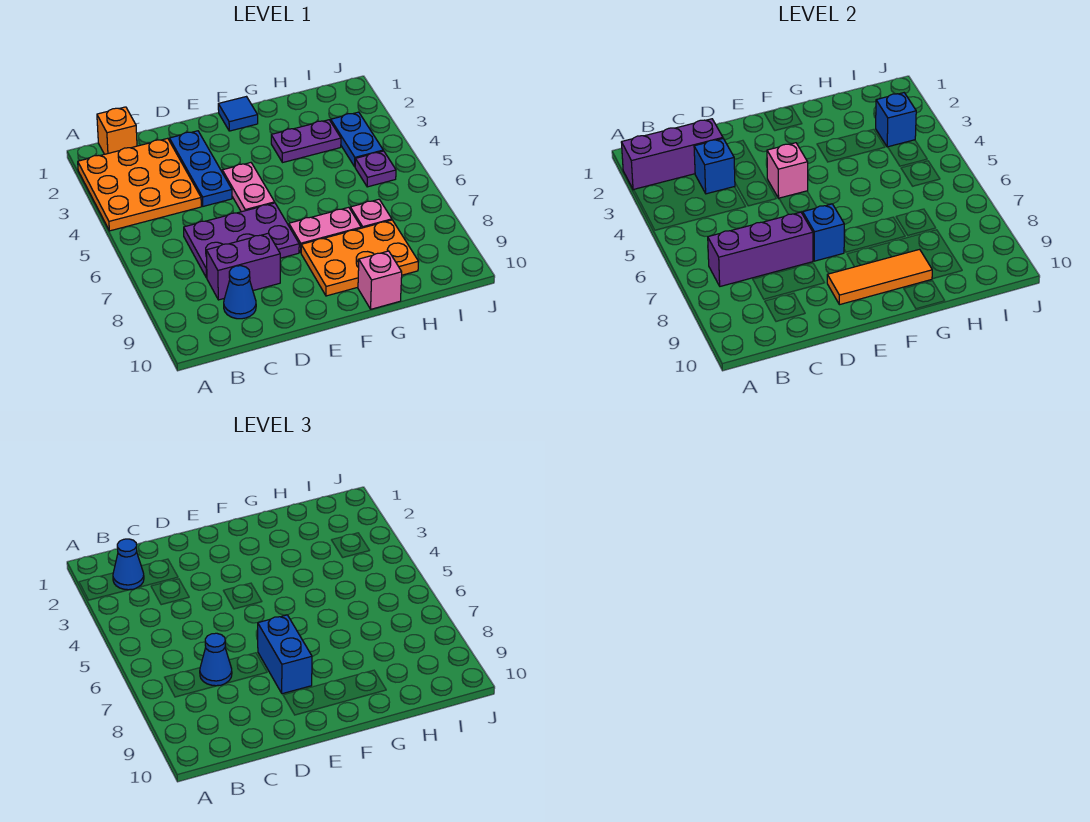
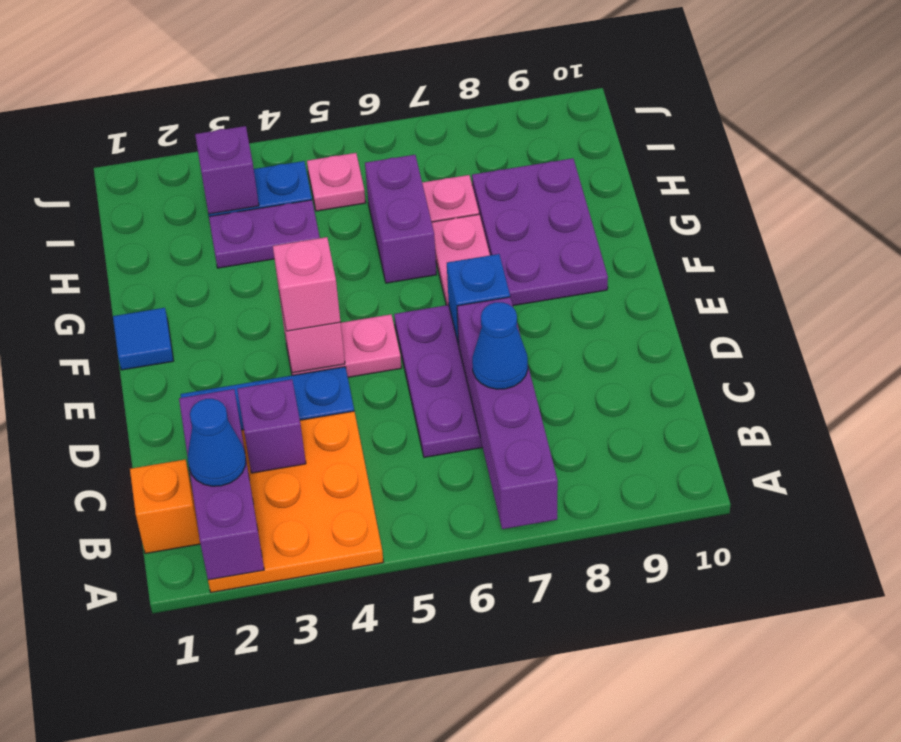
purple brick B7:D7 level 2 -> purple brick A7:D7 level 2
blue brick C3 level 2 -> purple brick C3 level 2
purple brick C8:D8 level 1 -> purple brick G6:H6 level 1
blue cone C9 level 1 -> none
blue brick E7:E8 level 3 -> none
orange tile E9:G9 level 2 -> none
orange plate F8:H9 level 1 -> purple plate F8:H9 level 1
purple plate G3:H3 level 1 -> purple plate H3:H4 level 1
pink brick G10 level 1 -> pink brick E4 level 3
blue brick I3 level 2 -> purple brick I3 level 2
purple plate I5 level 1 -> pink plate I5 level 1

